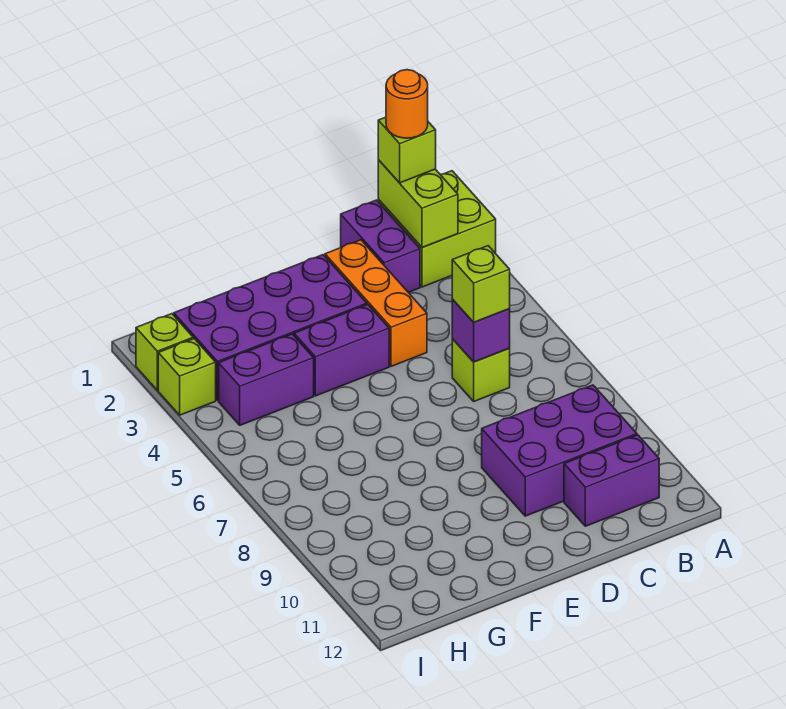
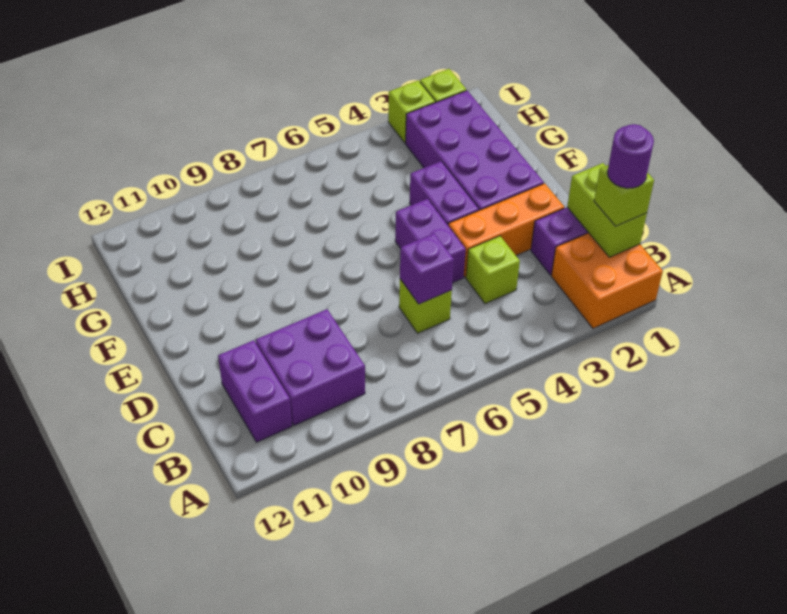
lime brick A1:B2 level 1 -> orange brick A1:B2 level 1
lime brick B1:B2 level 2 -> lime brick B1:C1 level 2
orange round brick B1 level 4 -> purple round brick B1 level 4
purple brick B9:D10 level 1 -> purple brick B9:C10 level 1
lime brick C6 level 3 -> lime brick C4 level 1
purple brick G4:H4 level 1 -> purple brick D5:E5 level 1

